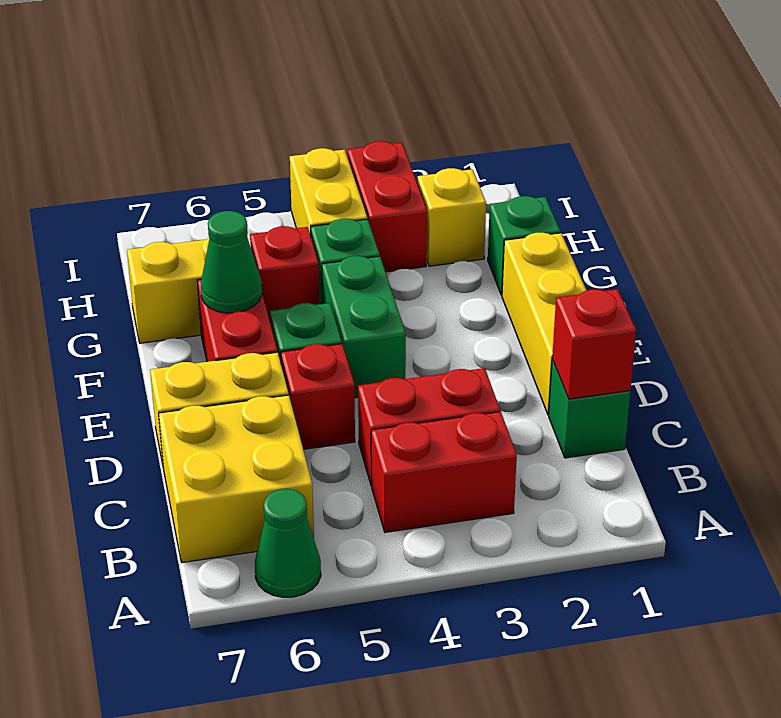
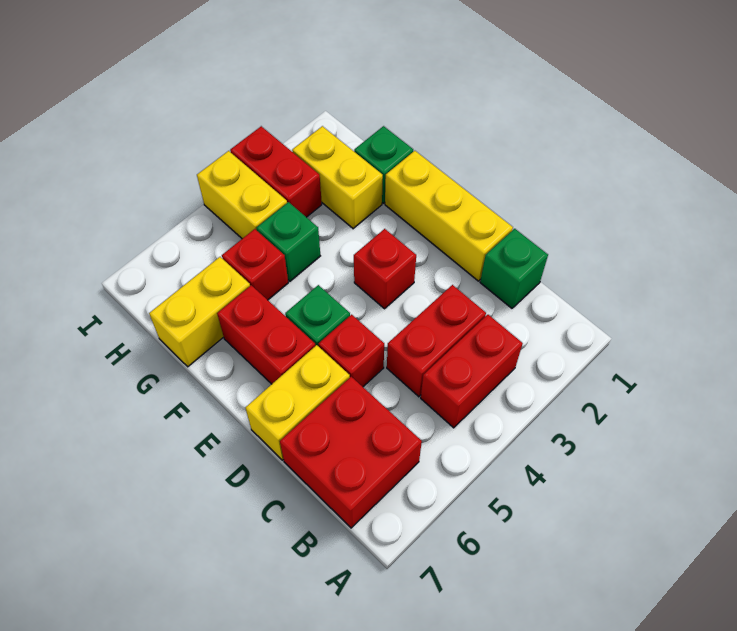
green cone A6 level 1 -> none
yellow brick B6:C7 level 1 -> red brick B6:C7 level 1
red brick C1 level 2 -> red brick E3 level 1
green brick E4:F4 level 1 -> none
green cone F6 level 2 -> none
yellow brick H2 level 1 -> yellow brick G2:H2 level 1

